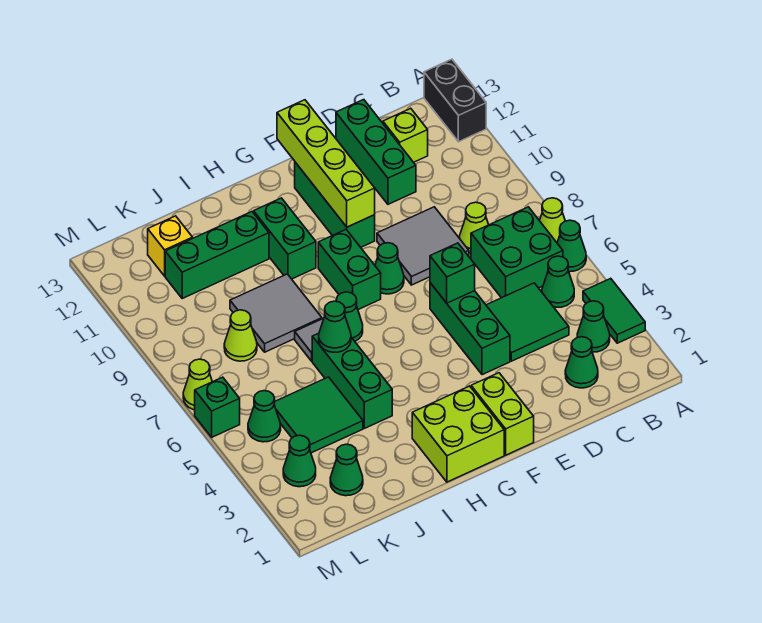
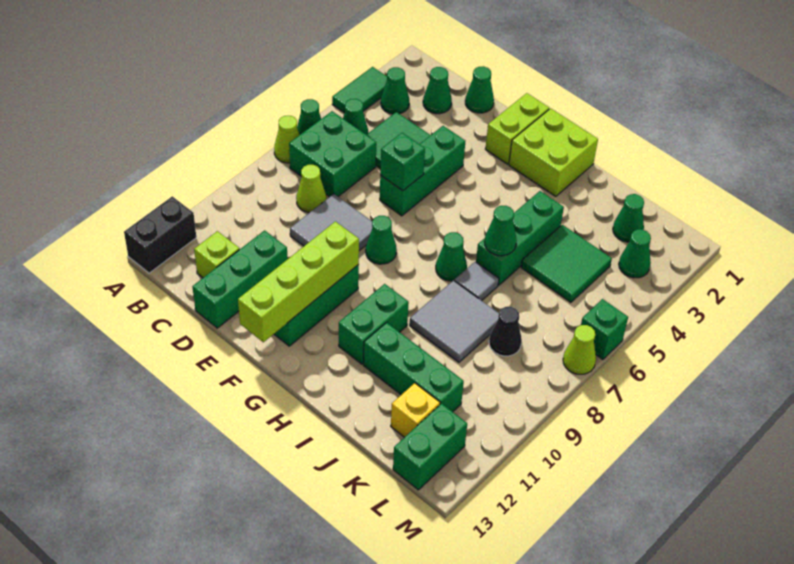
green brick G8:G9 level 1 -> green brick L12:L13 level 1
lime cone K8 level 1 -> black cone K8 level 1
green cone L5 level 1 -> green cone D1 level 1

